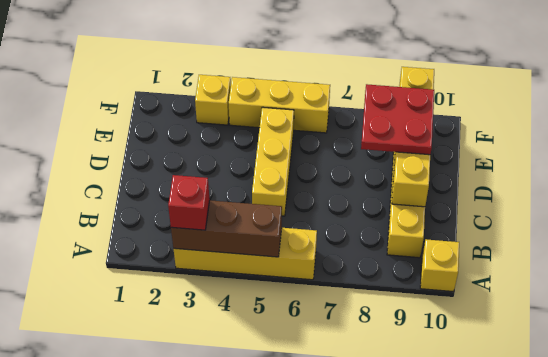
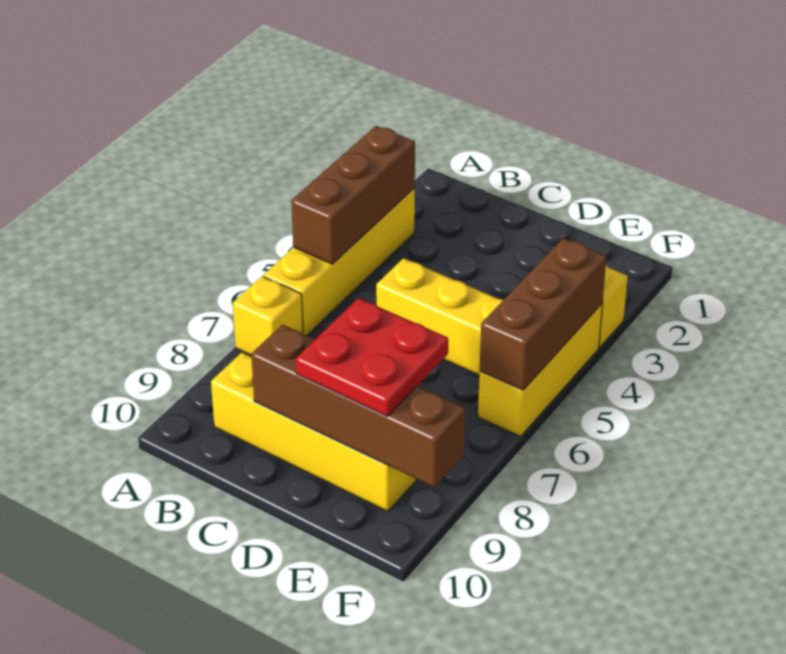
red brick A3 level 3 -> none
yellow brick A10 level 1 -> yellow brick A7 level 1
yellow brick C9:F9 level 2 -> brown brick C9:F9 level 2
none -> brown brick F4:F6 level 2

